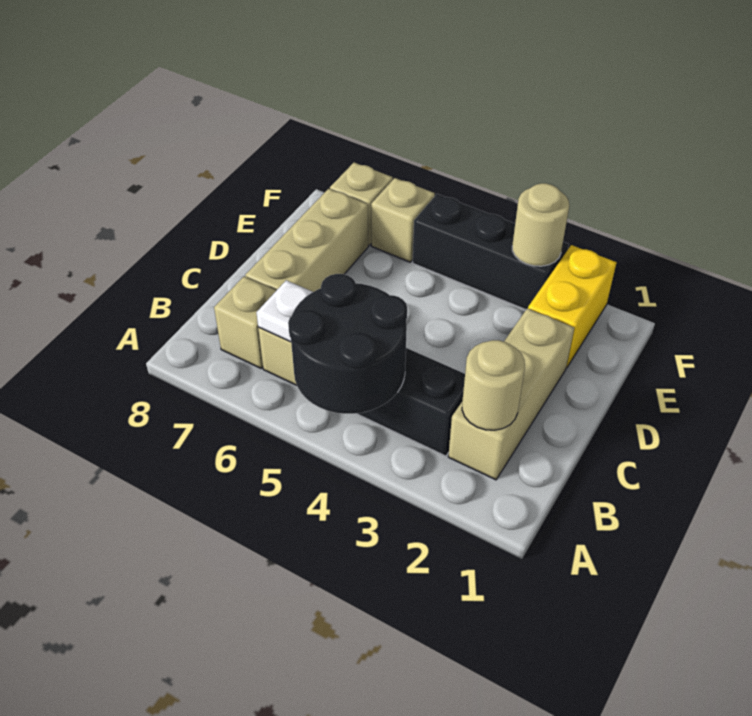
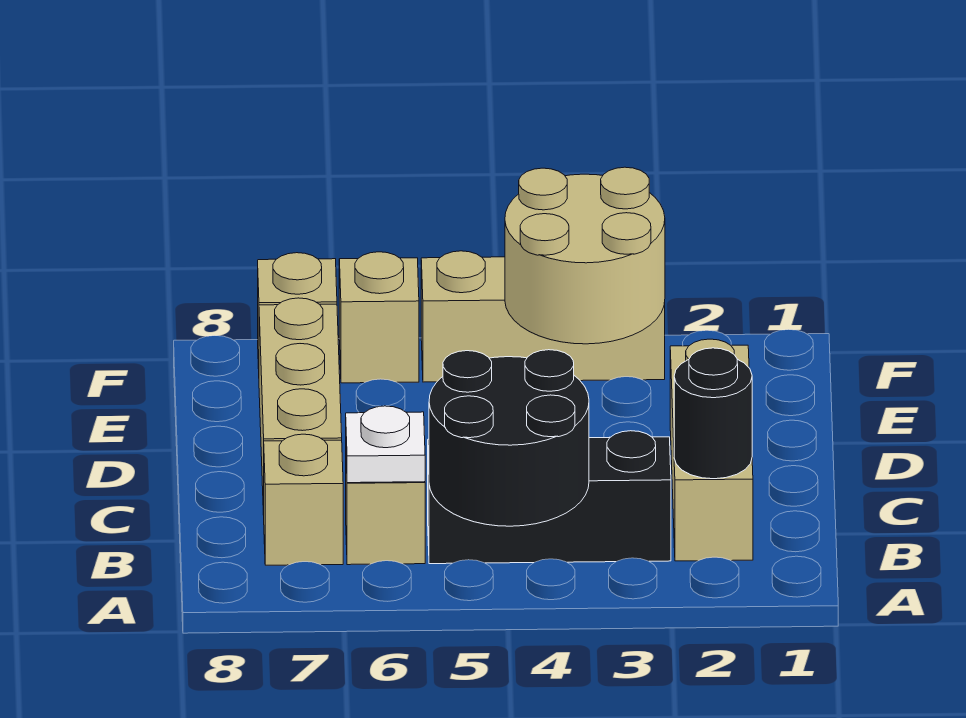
tan round brick B2 level 2 -> black round brick B2 level 2
yellow brick E2:F2 level 1 -> none
black brick F3:F5 level 1 -> tan brick F3:F5 level 1
tan round brick F3 level 2 -> tan round brick E3:F4 level 2

